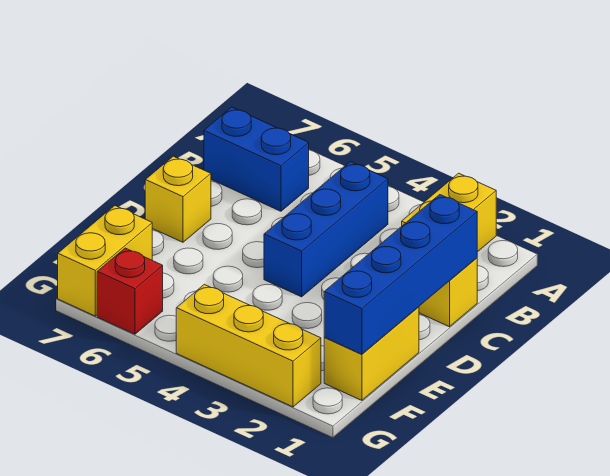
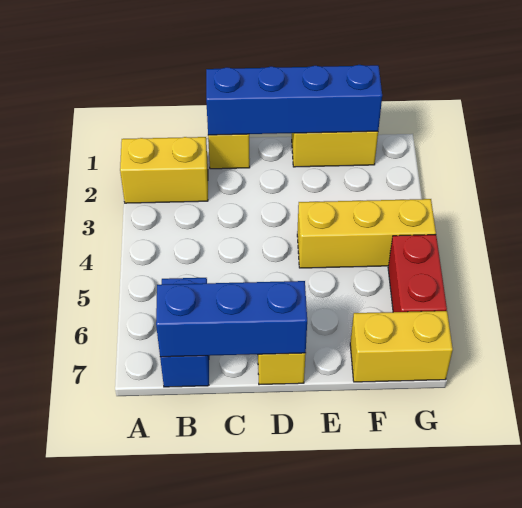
blue brick B4:D4 level 1 -> blue brick B7:D7 level 2
yellow brick G2:G4 level 1 -> yellow brick E4:G4 level 1
red brick G6 level 1 -> red brick G5:G6 level 1

